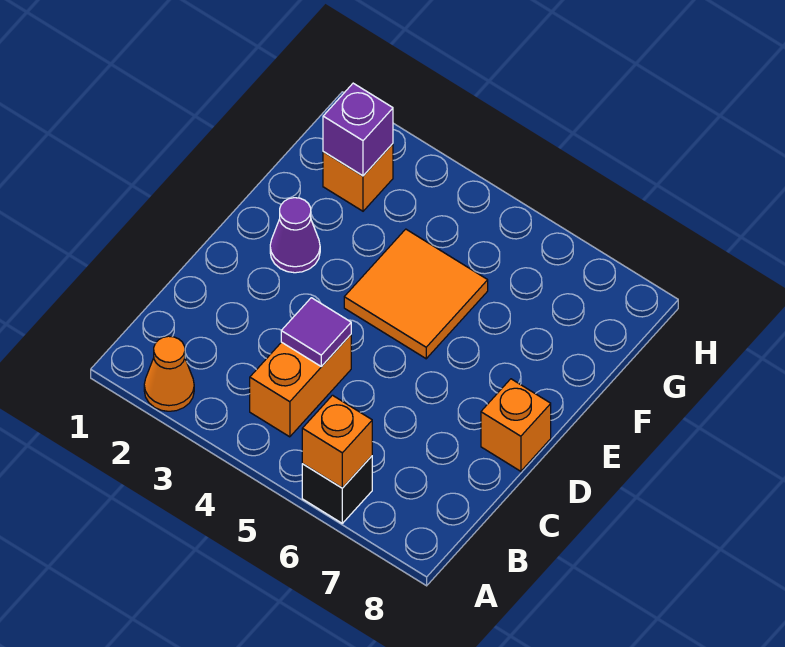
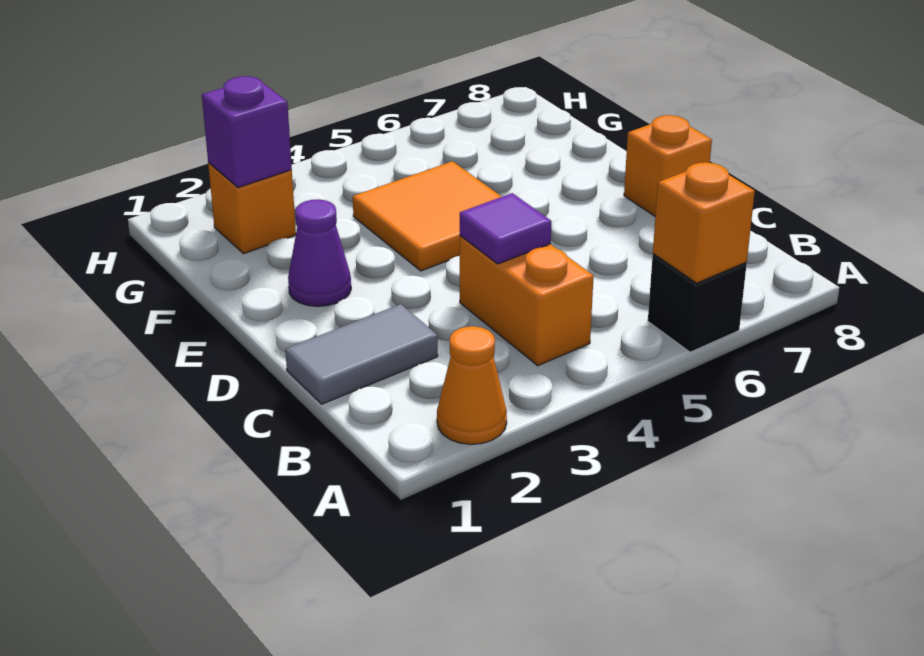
none -> grey tile C1:C2 level 1

